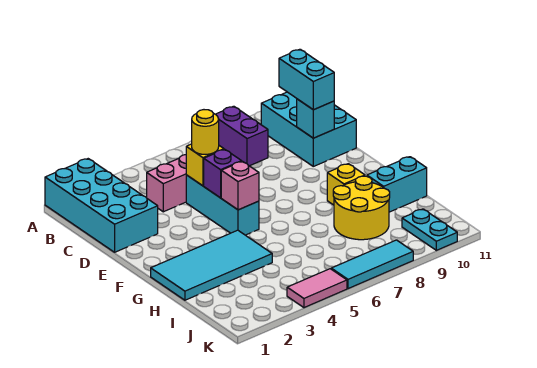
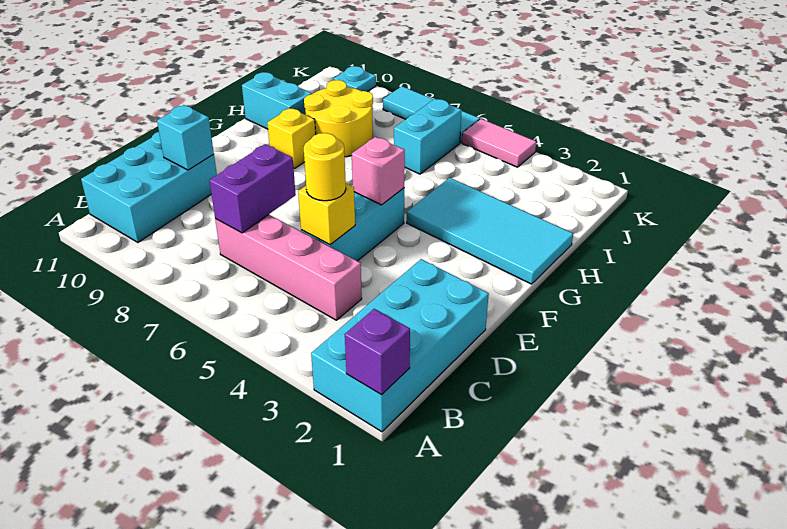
cyan brick C10:D10 level 3 -> cyan brick I6:J6 level 1
purple brick E5 level 2 -> purple brick A1 level 2
cyan plate J10:K10 level 1 -> cyan plate K10 level 1

